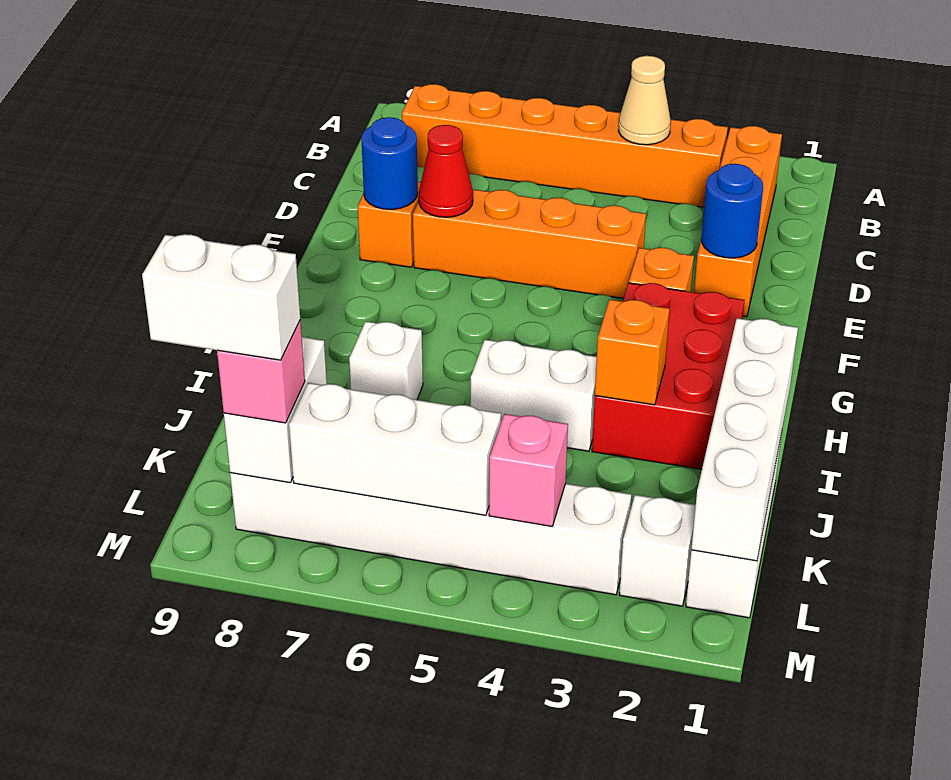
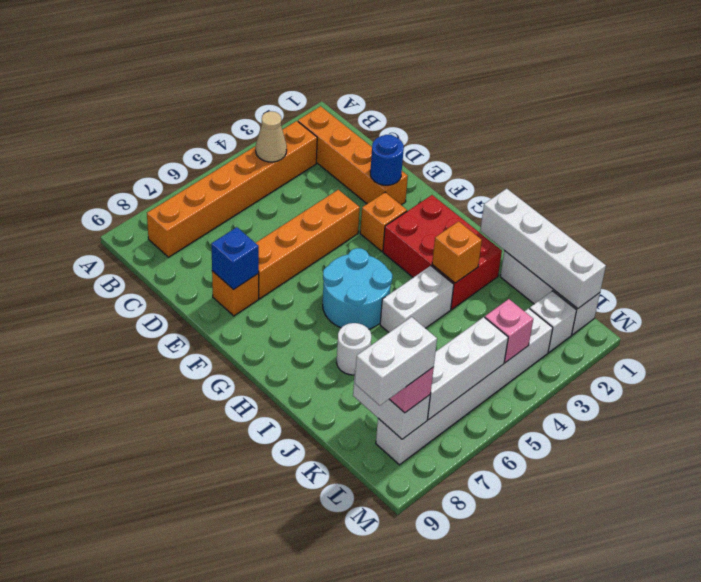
red cone E7 level 2 -> none
blue round brick E8 level 2 -> blue brick E8 level 2
none -> cyan round brick G5:H6 level 1
white brick I7 level 1 -> white round brick I7 level 1

